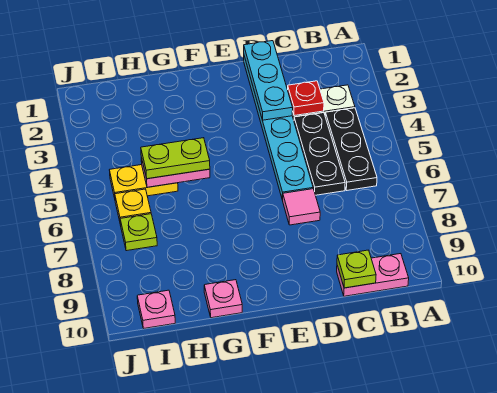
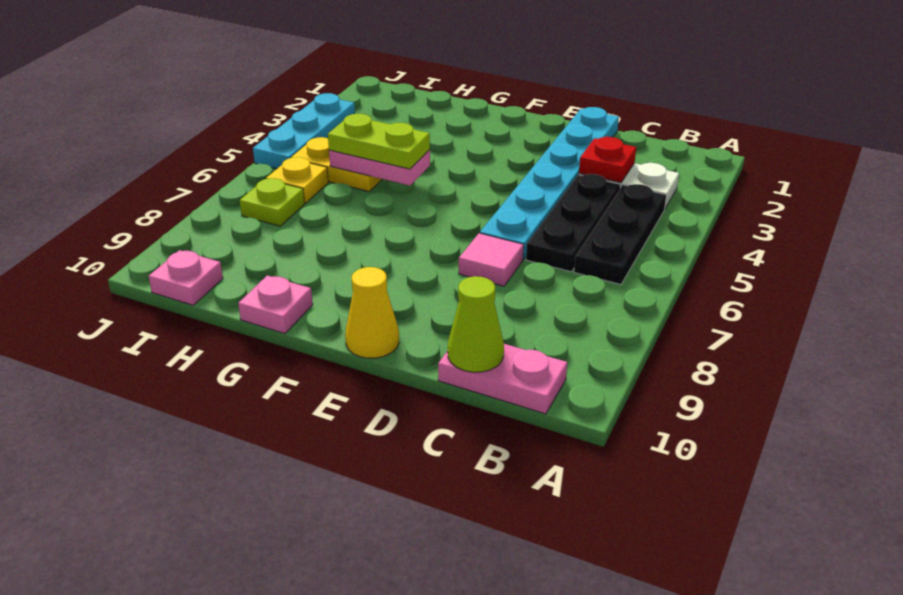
lime plate C10 level 2 -> lime cone C10 level 2
cyan plate D1:D3 level 2 -> cyan plate J3:J5 level 1
none -> yellow cone E10 level 1

